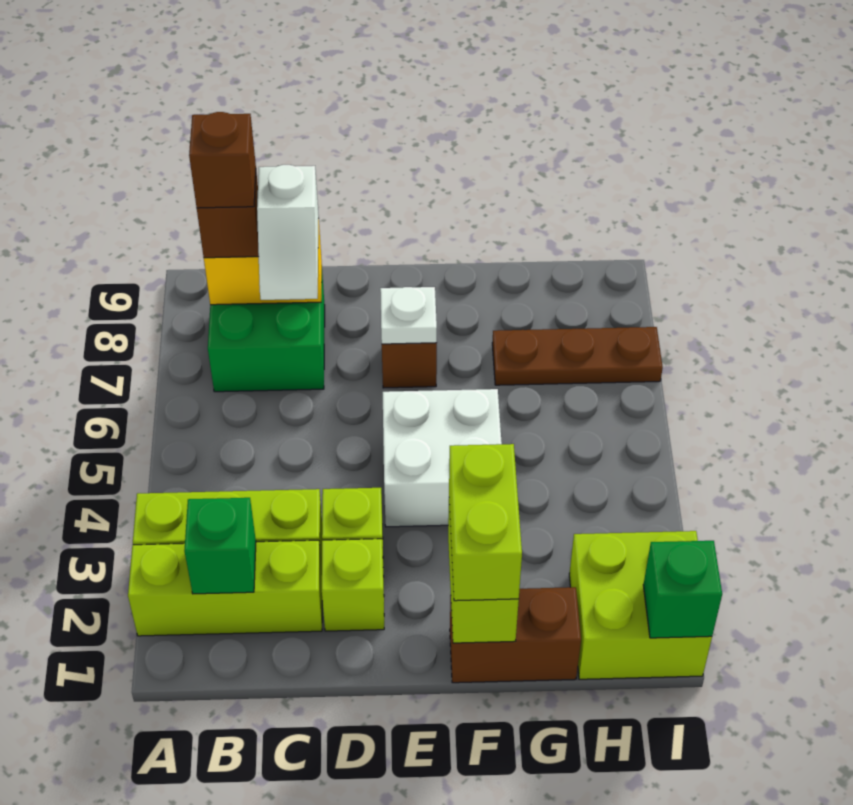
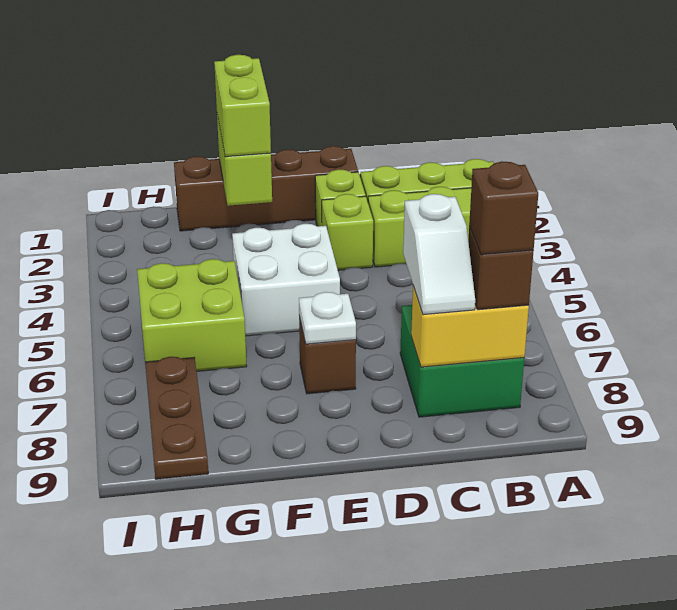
green brick B2 level 2 -> none
white slope C7:C8 level 3 top 8 -> white slope C7:C8 level 3 top 7
brown brick F1:G1 level 1 -> brown brick D1:G1 level 1
brown plate G7:I7 level 1 -> brown plate H7:H9 level 1
lime brick H1:I2 level 1 -> lime brick G5:H6 level 1
green brick I1 level 2 -> none

